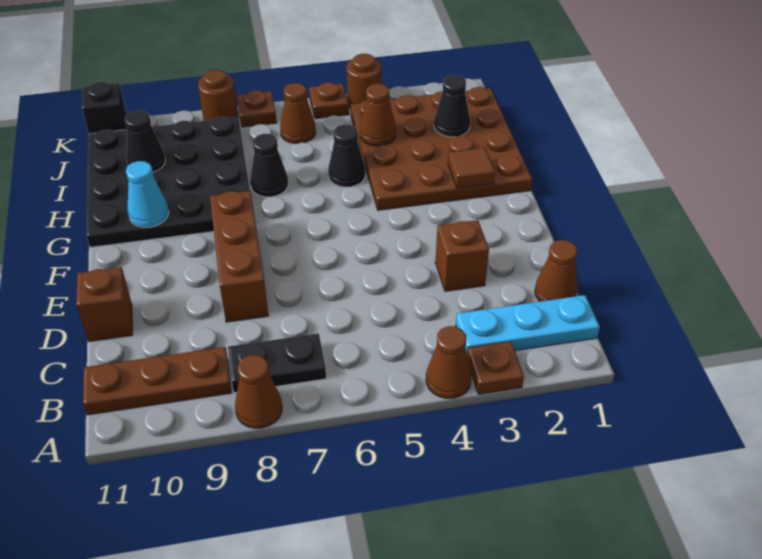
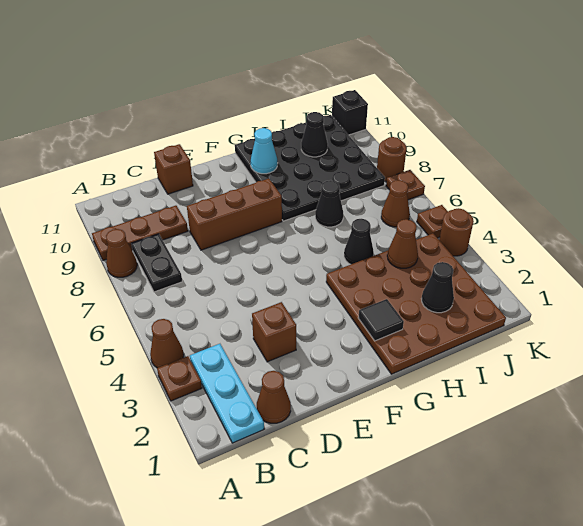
brown plate B9:B11 level 1 -> brown plate A9:C9 level 1
brown tile G2 level 2 -> black tile G2 level 2

